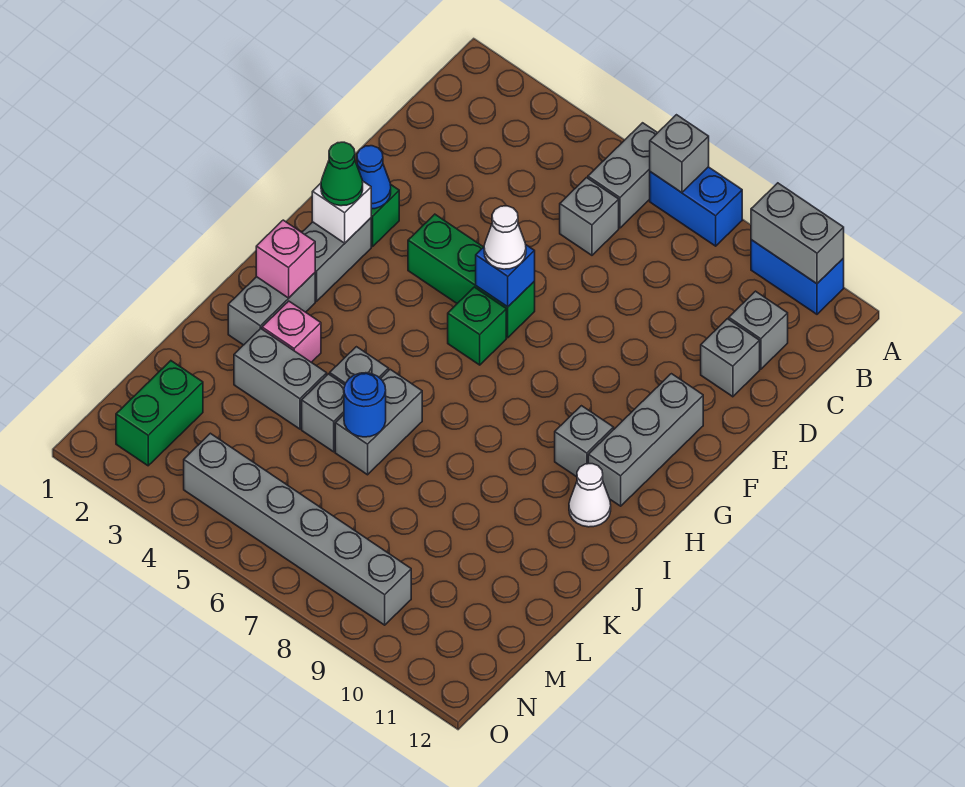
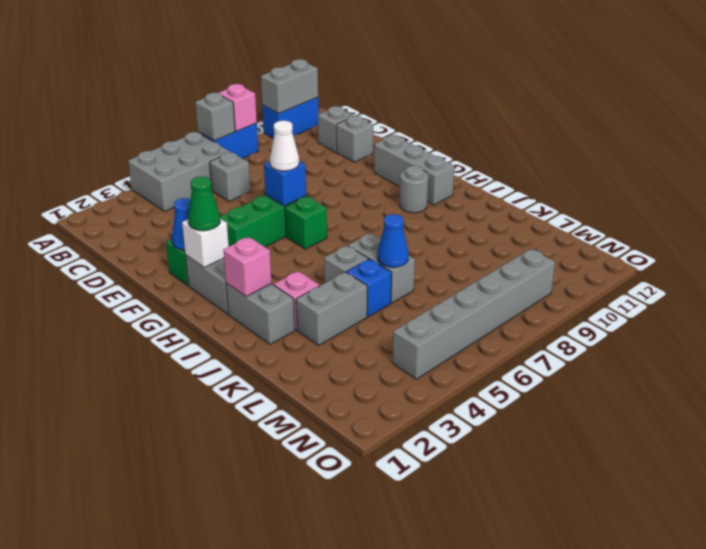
grey brick A6:B6 level 1 -> grey brick A4:B6 level 1
none -> pink brick A8 level 2
grey brick H10 level 1 -> grey round brick H10 level 1
white cone I11 level 1 -> none
grey brick K5 level 1 -> blue brick K5 level 1
blue round brick K6 level 2 -> blue cone K6 level 2
green brick M2:N2 level 1 -> none

